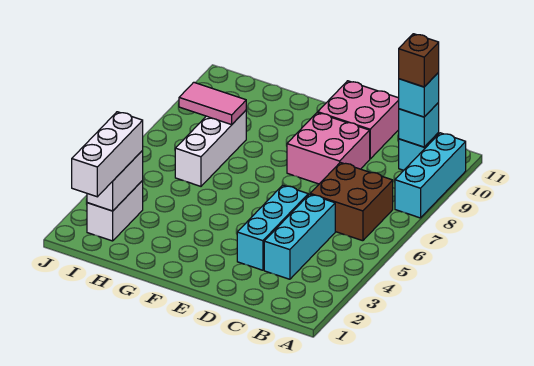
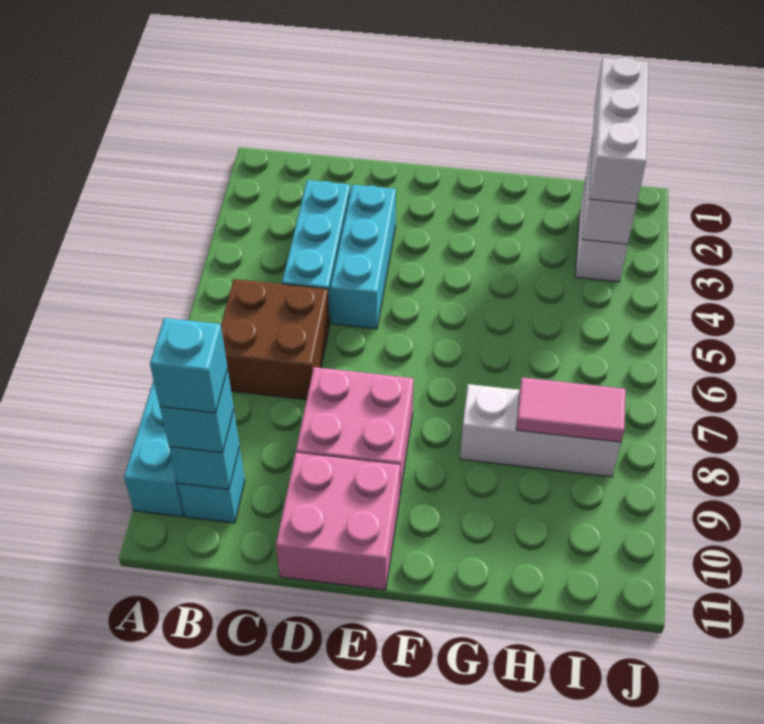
brown brick B10 level 4 -> cyan brick B10 level 4
white brick H6:H8 level 1 -> white brick G8:I8 level 1

